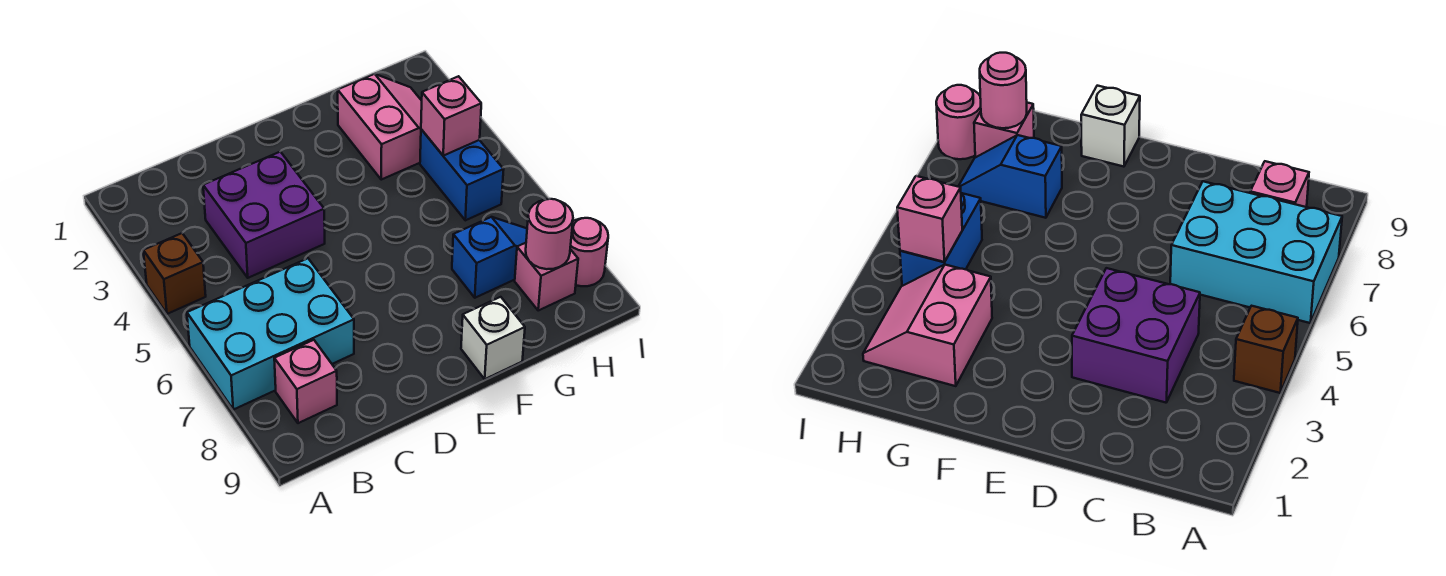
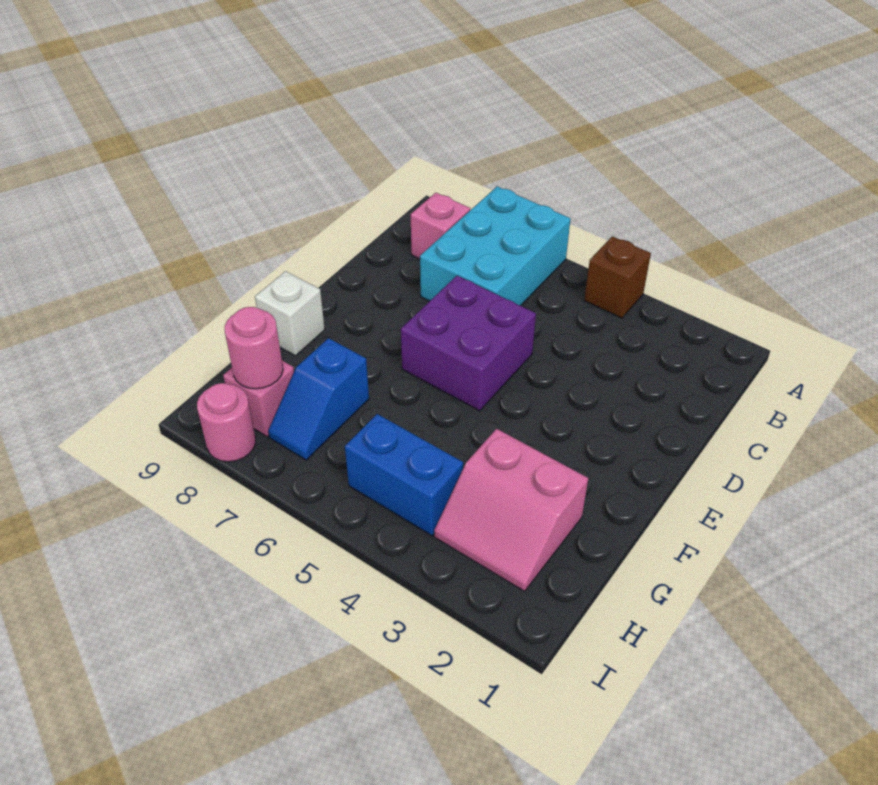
purple brick C3:D4 level 1 -> purple brick D5:E6 level 1
pink brick H4 level 2 -> none

